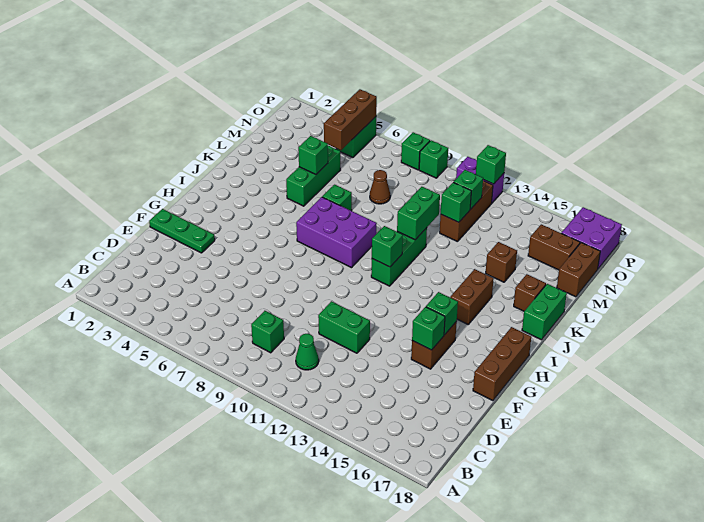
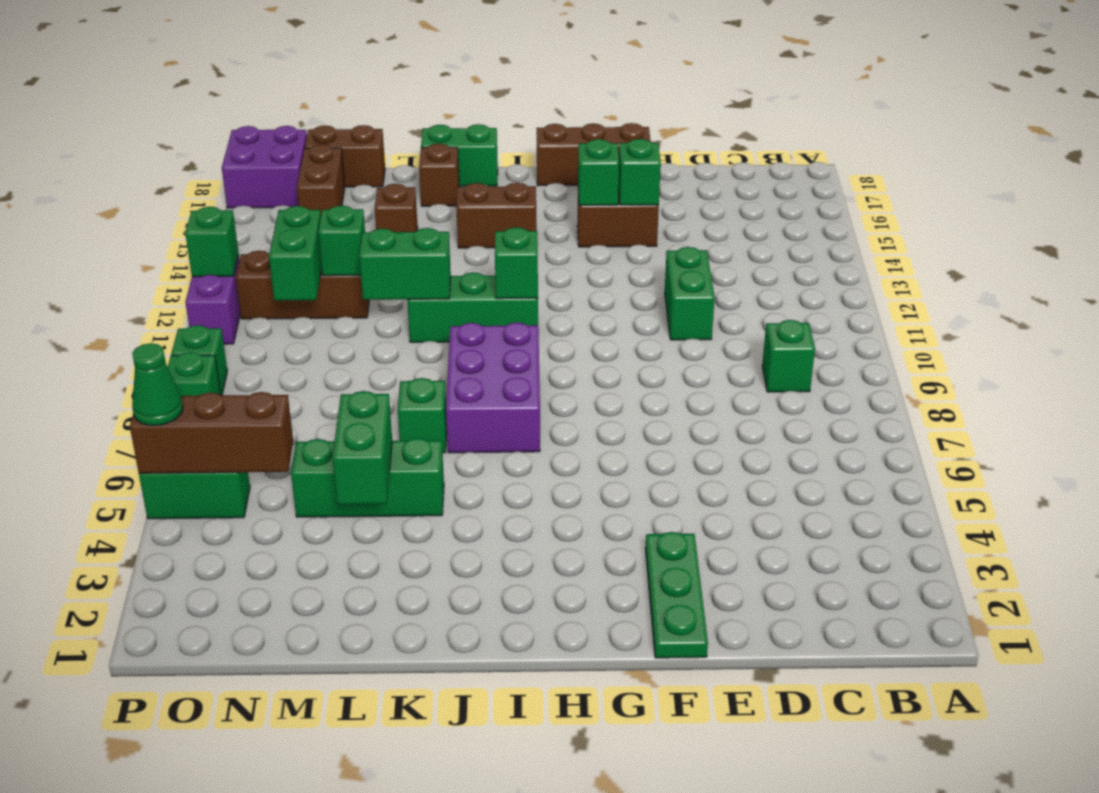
green cone C11 level 1 -> green cone P5 level 3
green brick L5 level 2 -> green brick L4:L5 level 2
brown cone M8 level 1 -> none
green brick N12 level 2 -> green brick N11:N12 level 2

